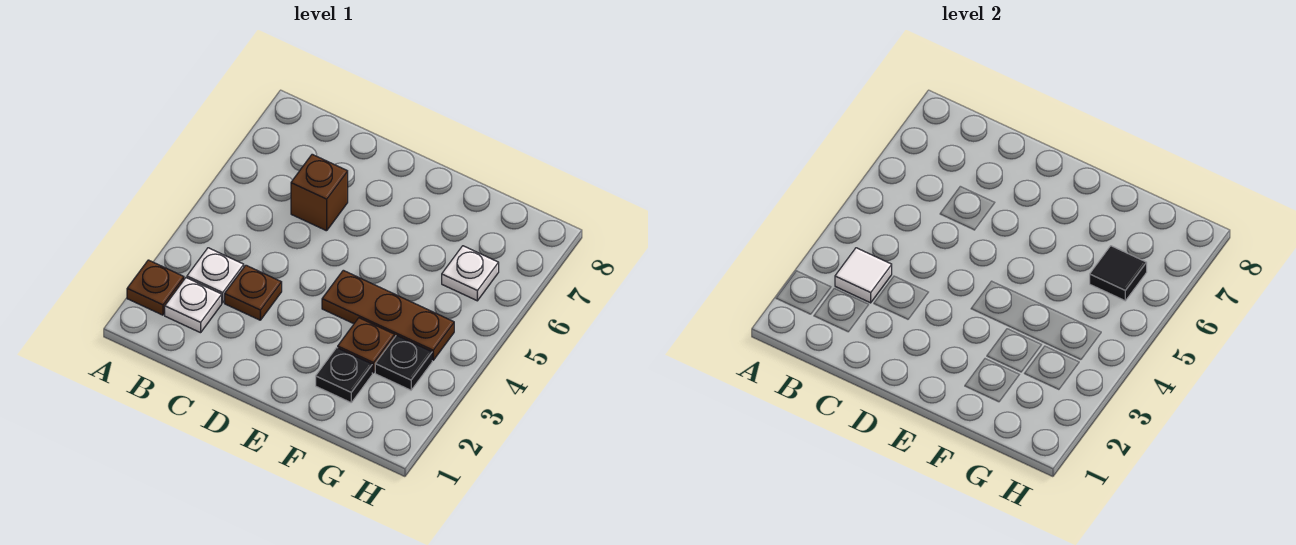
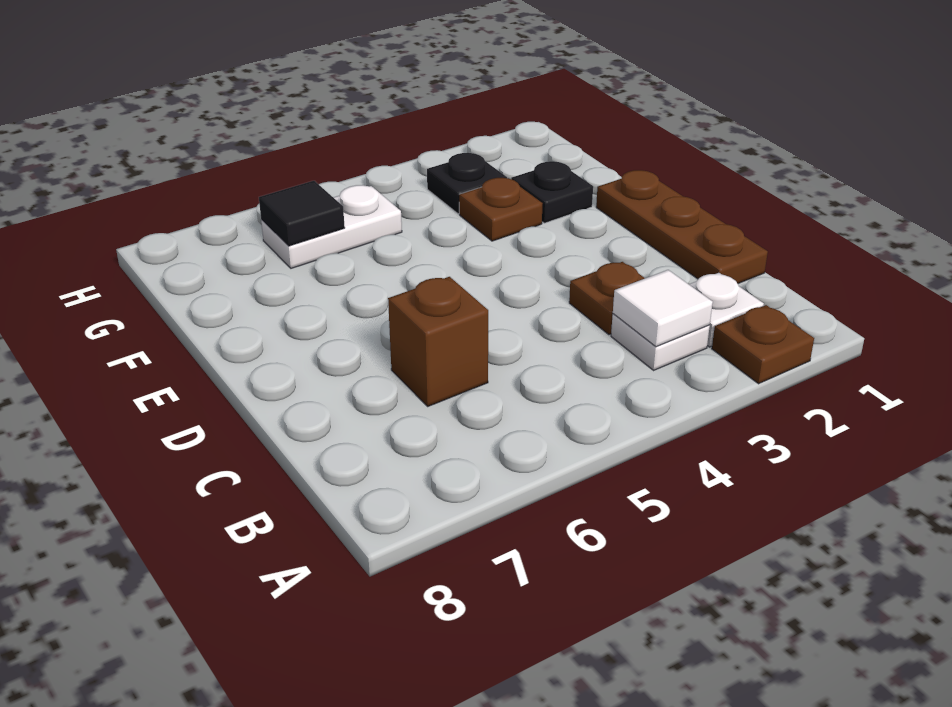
brown plate E4:G4 level 1 -> brown plate C1:E1 level 1
white plate G6 level 1 -> white plate G5:G6 level 1

